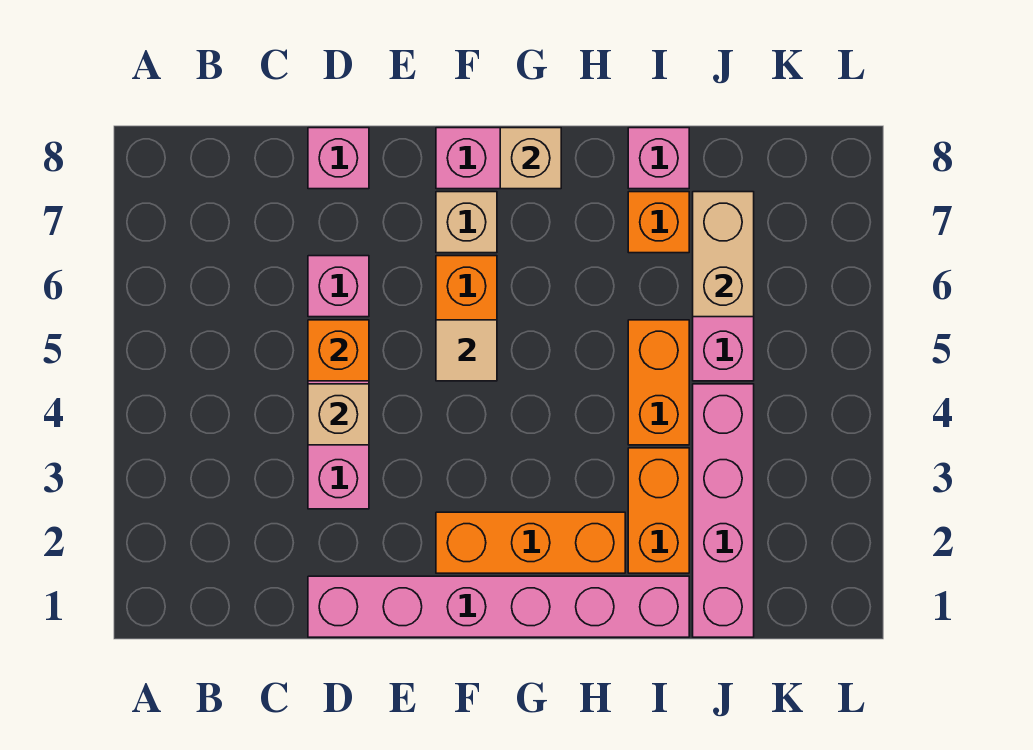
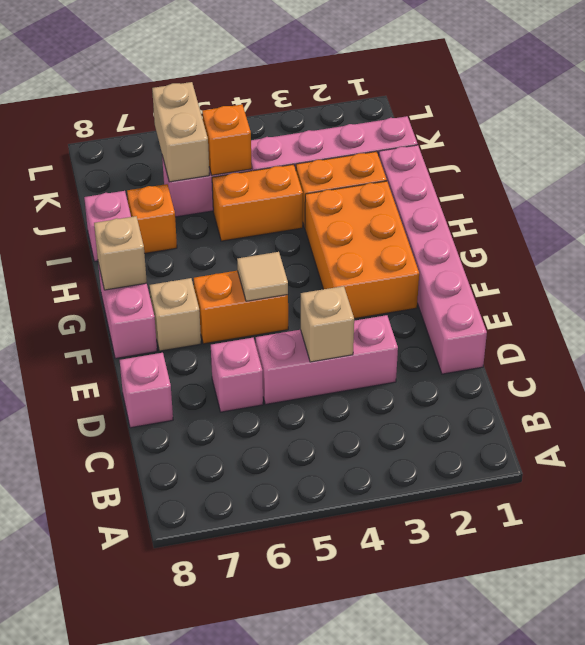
orange brick D5 level 2 -> orange brick J5 level 2
orange brick F2:H2 level 1 -> orange brick F2:H3 level 1
tan brick J6:J7 level 2 -> tan brick J6:K6 level 2

